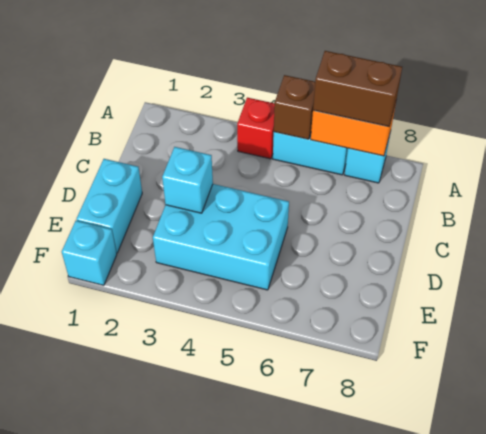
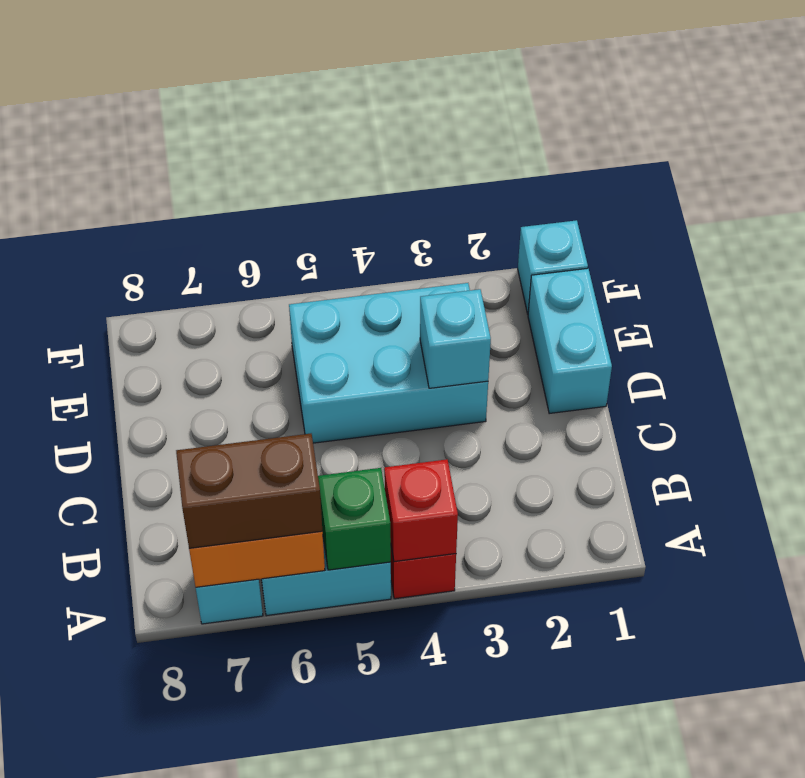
none -> red brick A4 level 2
brown brick A5 level 2 -> green brick A5 level 2

